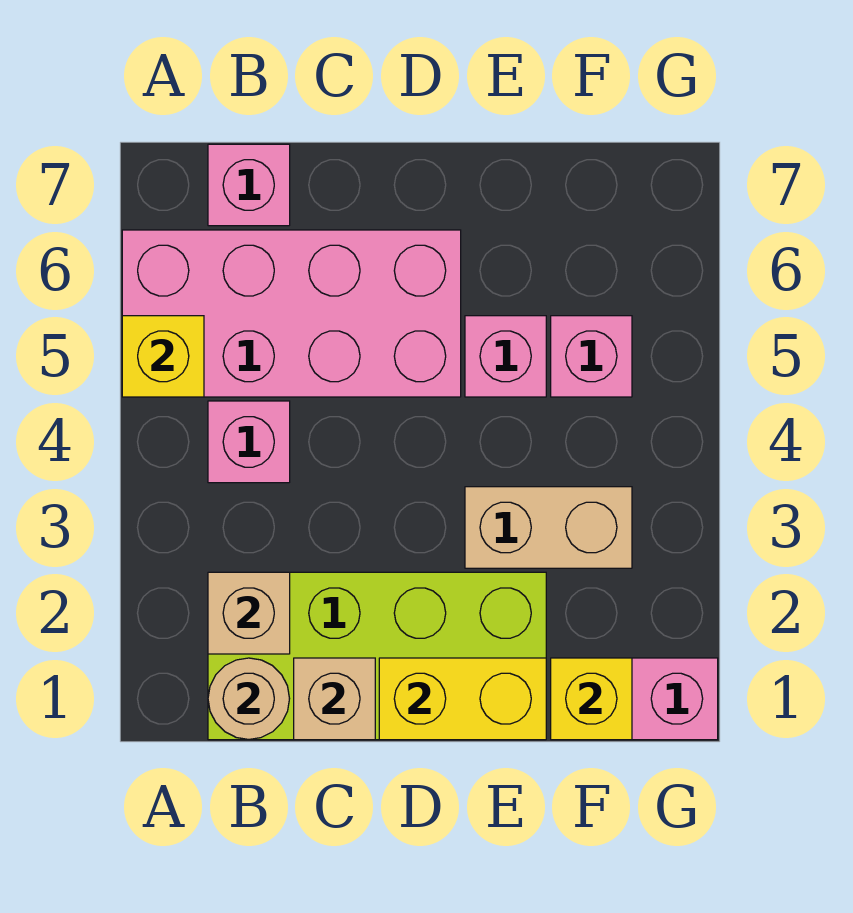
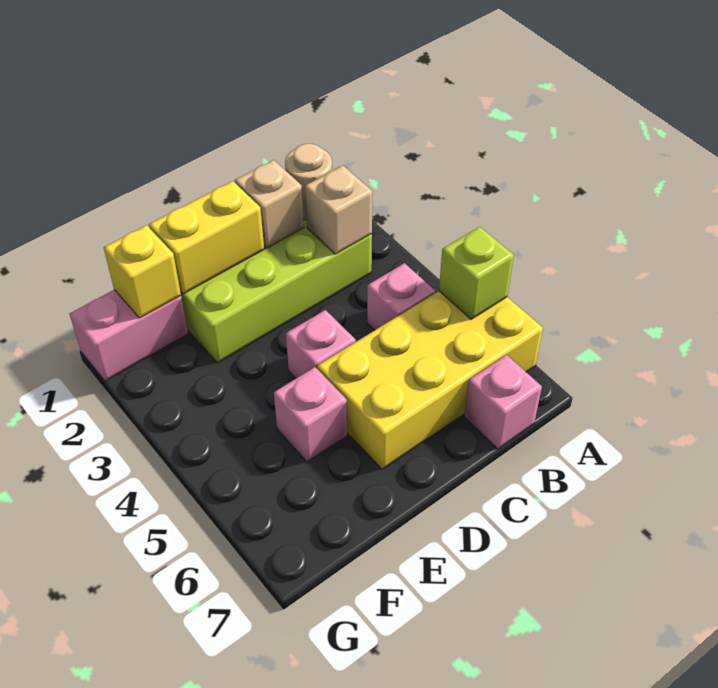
pink brick A5:D6 level 1 -> yellow brick A5:D6 level 1
yellow brick A5 level 2 -> lime brick A5 level 2
tan brick E3:F3 level 1 -> none
pink brick F5 level 1 -> pink brick D4 level 1

